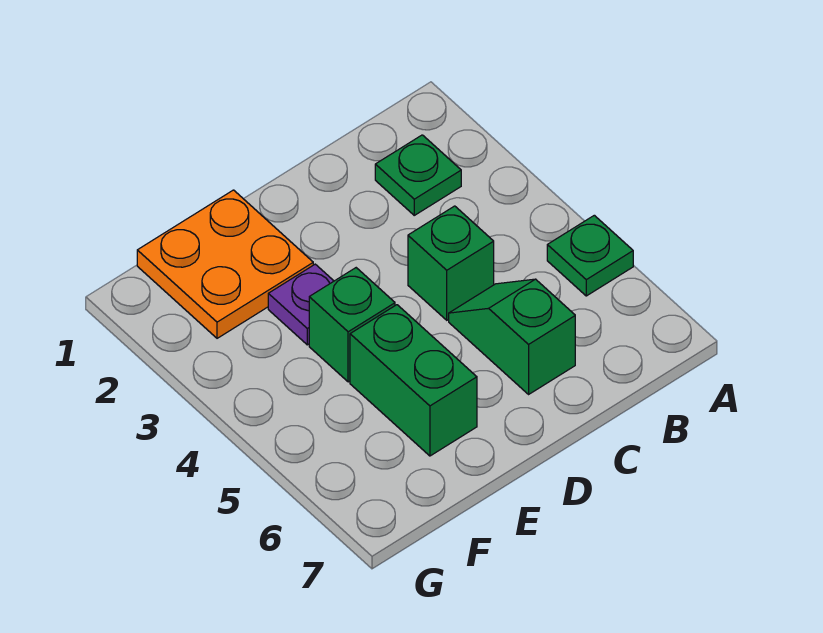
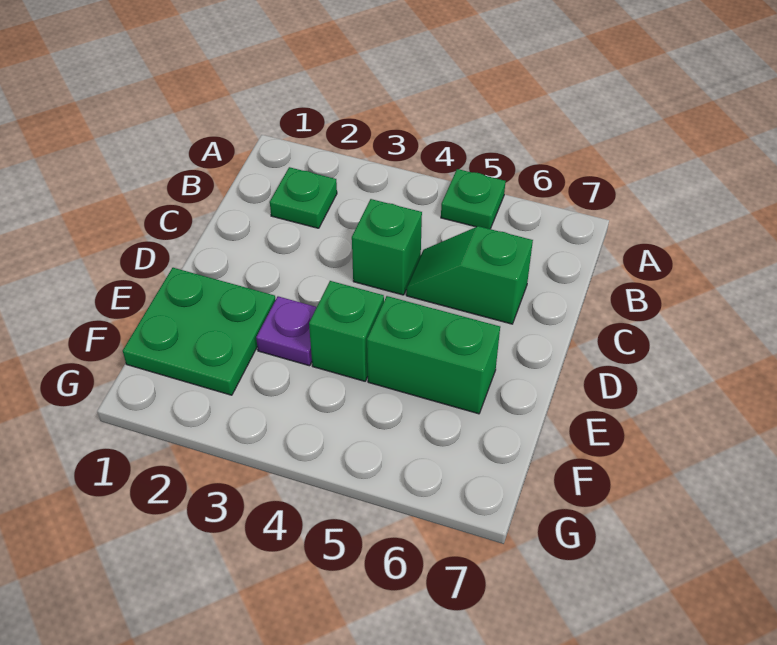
orange plate E1:F2 level 1 -> green plate E1:F2 level 1

